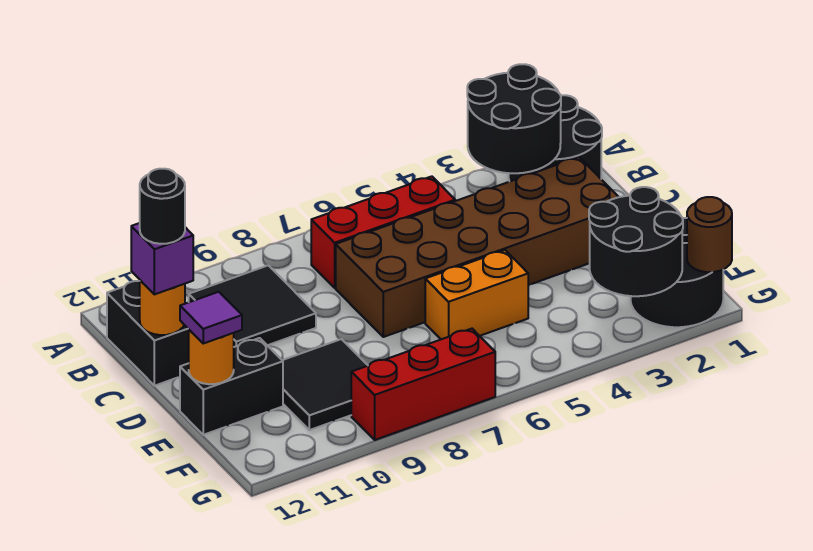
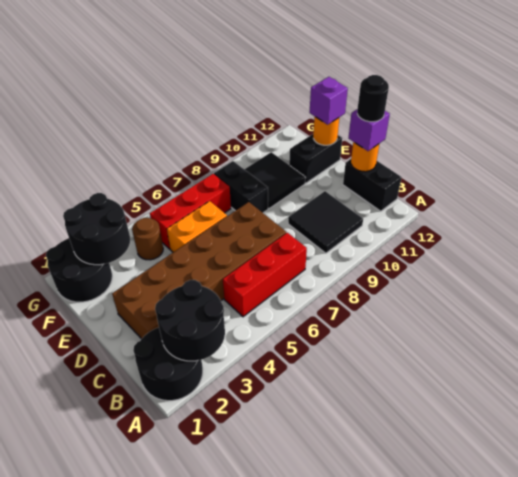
none -> black brick E8:F8 level 1
purple tile E12 level 3 -> purple brick E12 level 3
brown round brick G1 level 2 -> brown round brick F4 level 1
red brick G7:G9 level 1 -> red brick F5:F7 level 1

